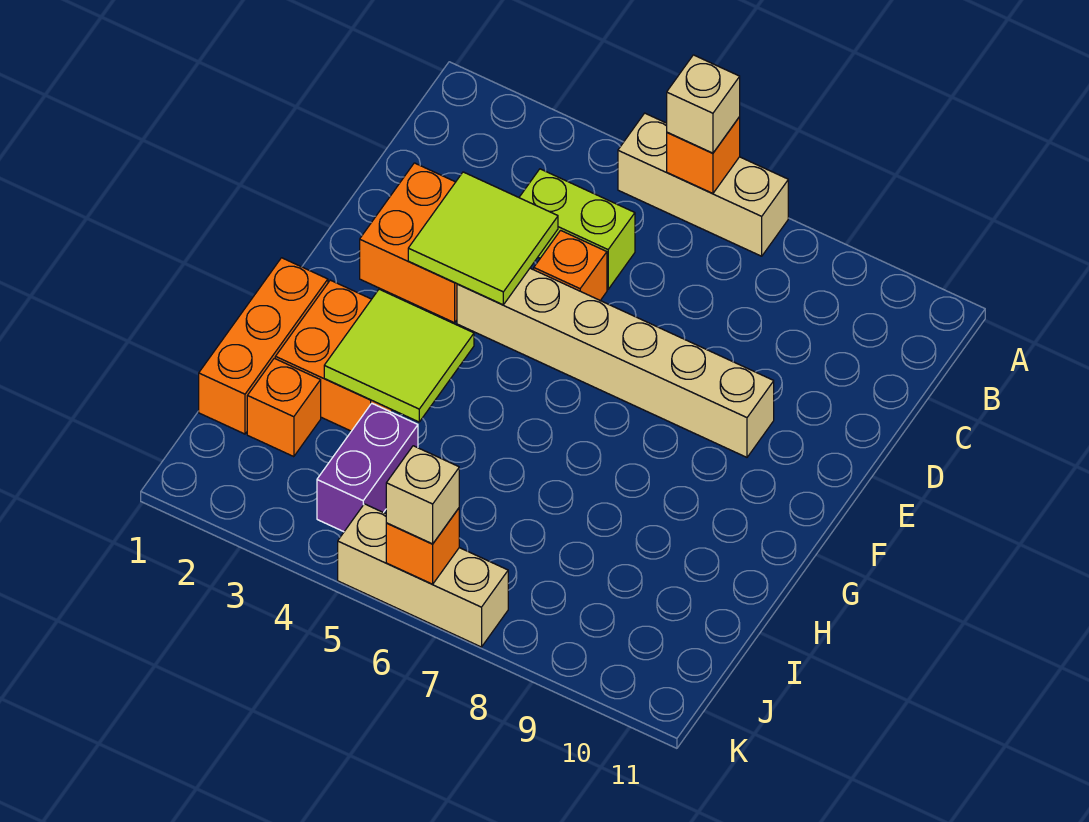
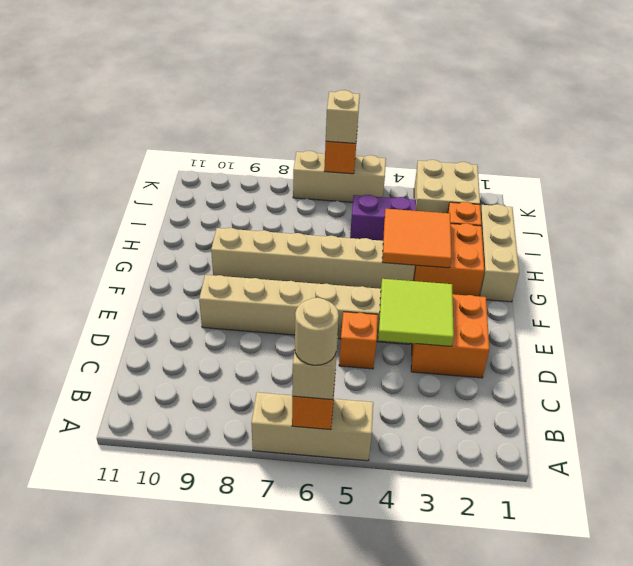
none -> tan round brick A6 level 4
lime brick C4:C5 level 1 -> none
orange brick G1:I1 level 1 -> tan brick G1:I1 level 1
lime tile G3:H4 level 2 -> orange tile G3:H4 level 2
none -> tan brick G4:G9 level 1
purple brick I4:J4 level 1 -> purple brick I4:I5 level 1
none -> tan brick J2:K3 level 1

